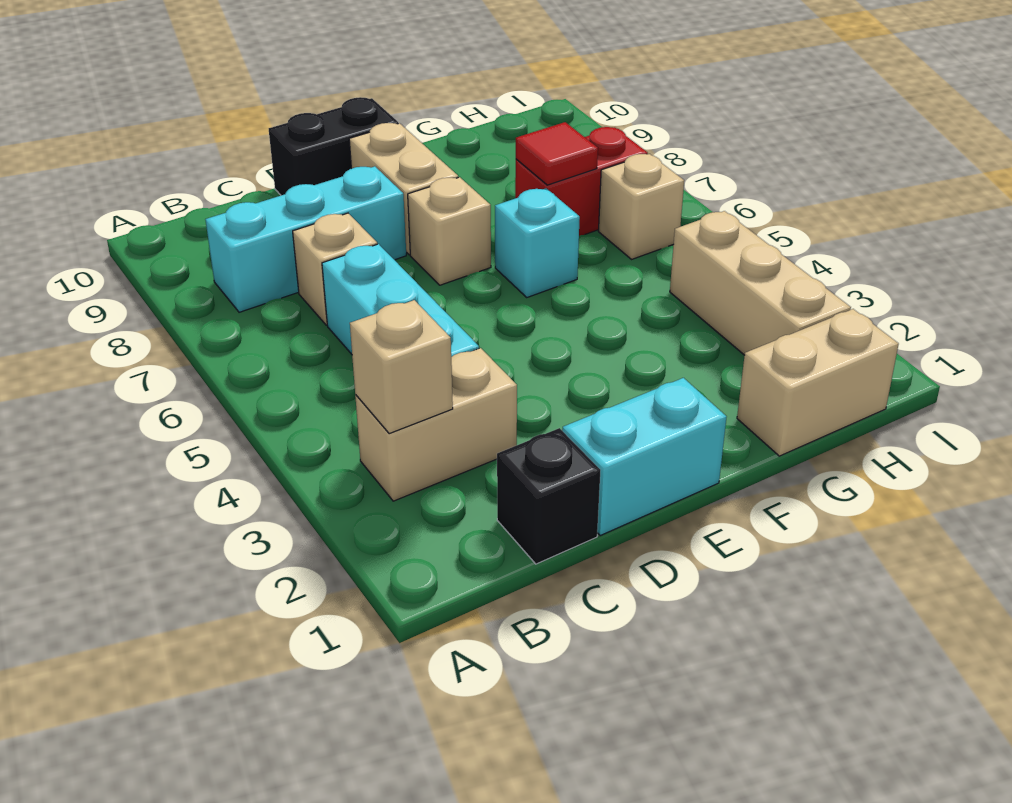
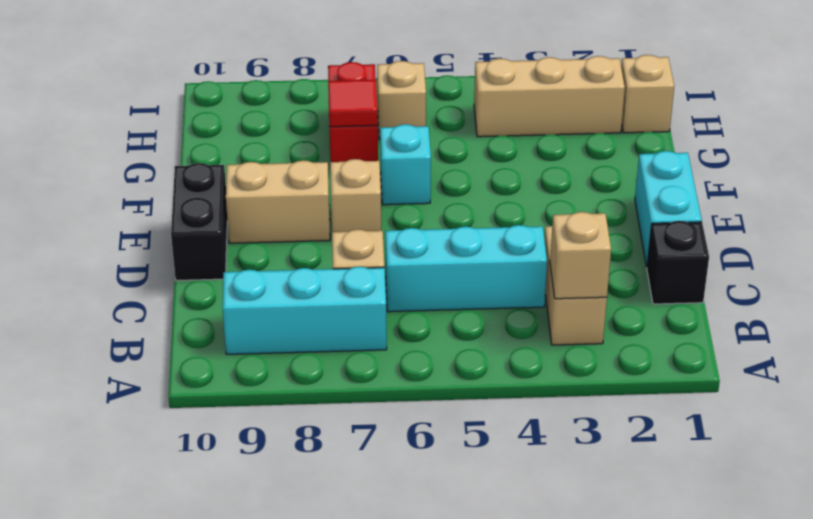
cyan brick B8:D8 level 1 -> cyan brick B7:B9 level 1
tan brick G1:H1 level 1 -> tan brick H1 level 1

